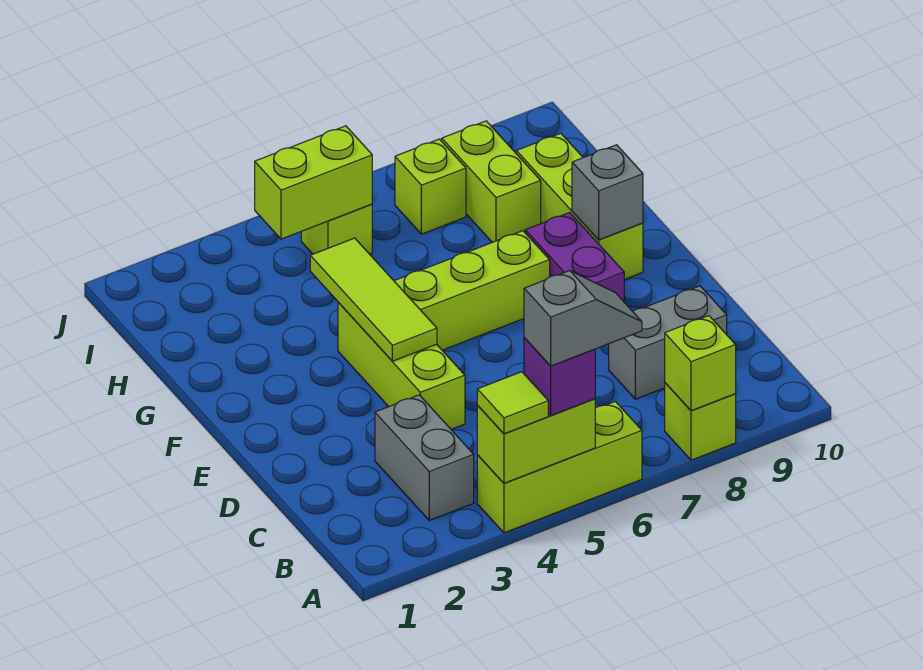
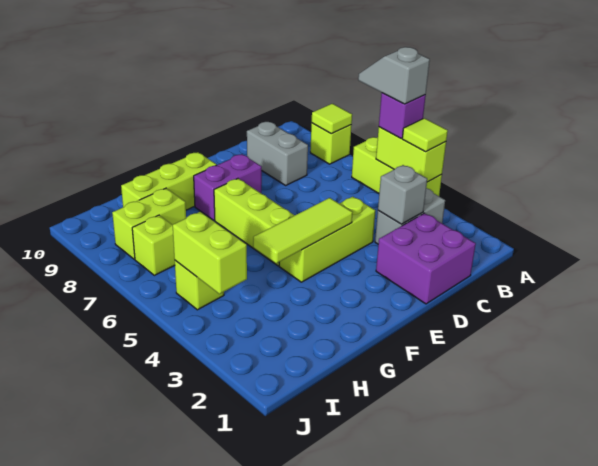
lime brick A8 level 2 -> lime tile A8 level 2
none -> purple brick C1:D2 level 1
grey brick F9 level 2 -> grey brick C3 level 2

